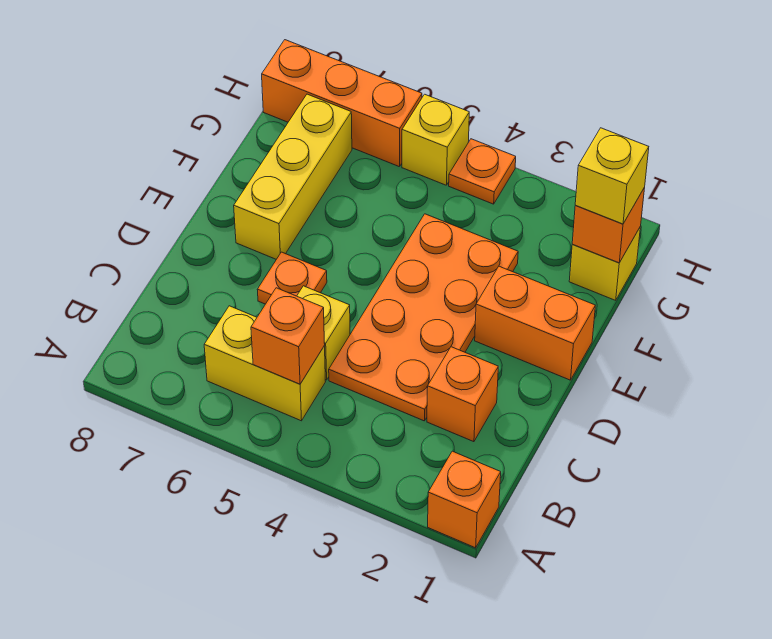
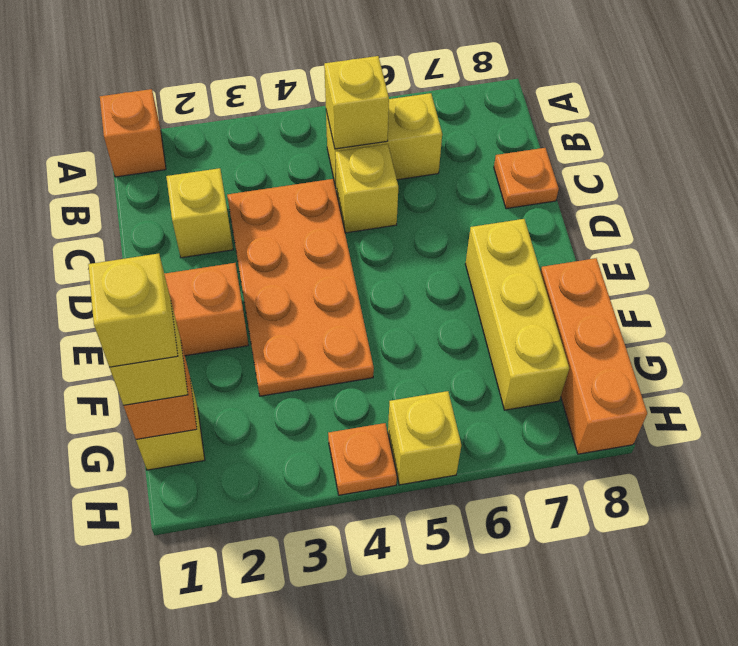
orange brick B5 level 2 -> yellow brick B5 level 2
orange brick C2 level 1 -> yellow brick C2 level 1
orange plate D6 level 1 -> orange plate C8 level 1
none -> yellow brick G1 level 4
orange brick H6:H8 level 1 -> orange brick F8:H8 level 1

